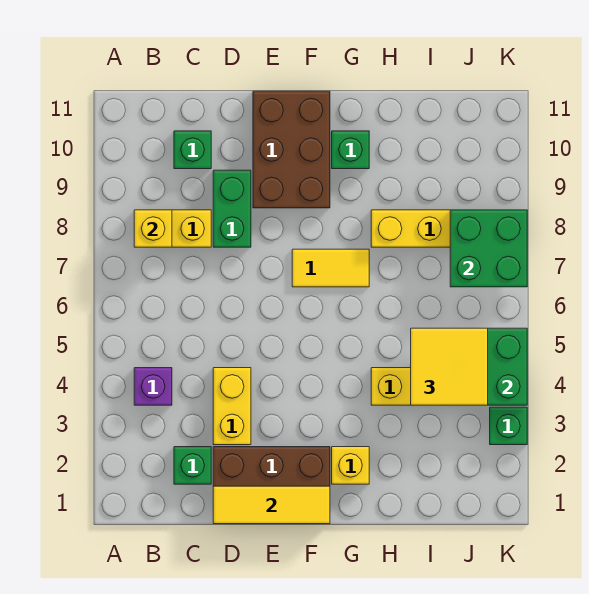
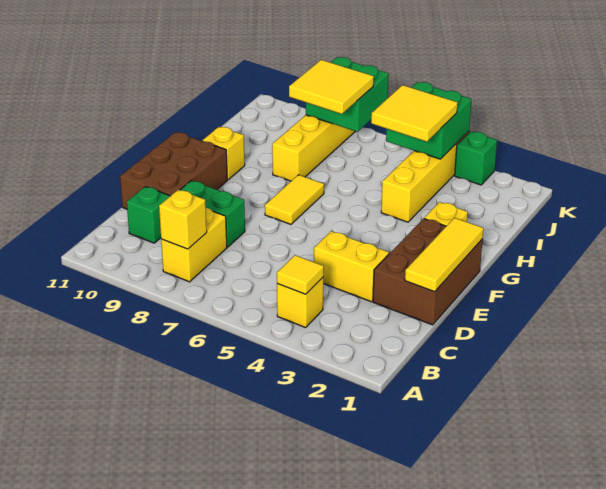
purple brick B4 level 1 -> yellow brick B4 level 1
none -> yellow tile B4 level 2
green brick C2 level 1 -> none
brown brick E9:F11 level 1 -> brown brick D10:F11 level 1
green brick G10 level 1 -> yellow brick G10 level 1
none -> yellow tile I7:J8 level 3

